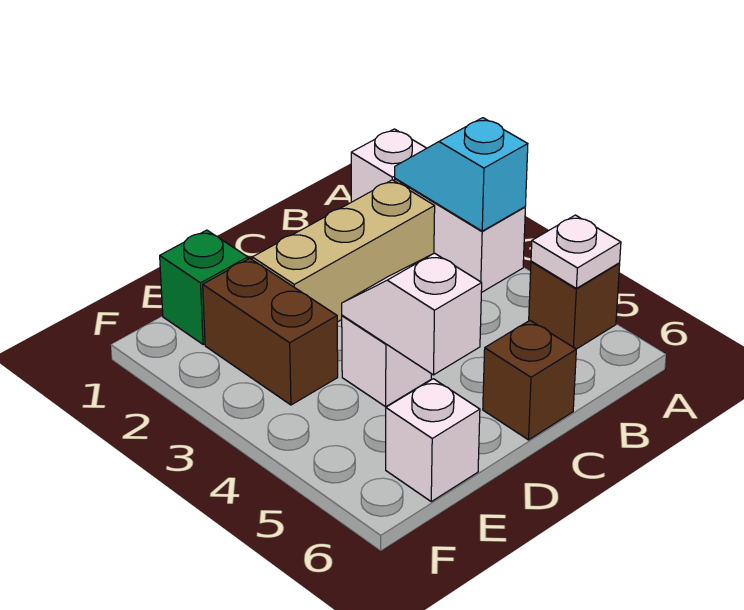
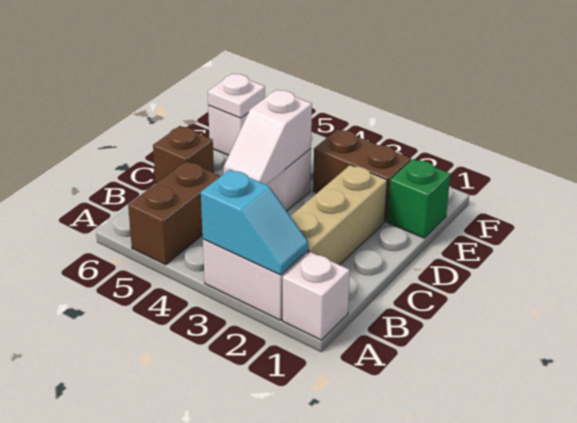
brown brick A5 level 1 -> brown brick A5:B5 level 1
white plate A5 level 2 -> white plate E6 level 2
white slope D4:D5 level 2 top 5 -> white slope C4:D4 level 2 top D

